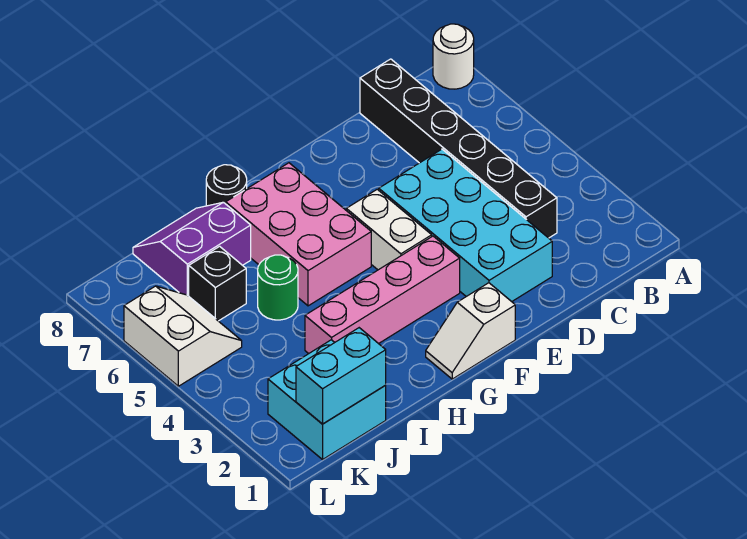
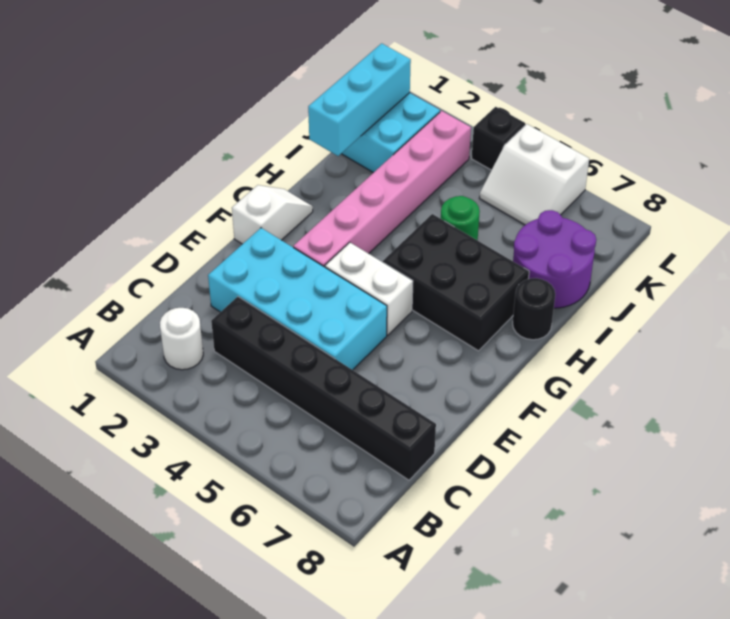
white round brick A8 level 1 -> white round brick B2 level 1
pink brick F3:I3 level 1 -> pink brick F3:K3 level 1
pink brick G5:H7 level 1 -> black brick G5:H7 level 1
purple slope I7:J8 level 1 top 7 -> purple round brick I7:J8 level 1
cyan brick J1:K1 level 2 -> cyan brick I1:K1 level 2
black brick J6 level 1 -> black brick L4 level 1

